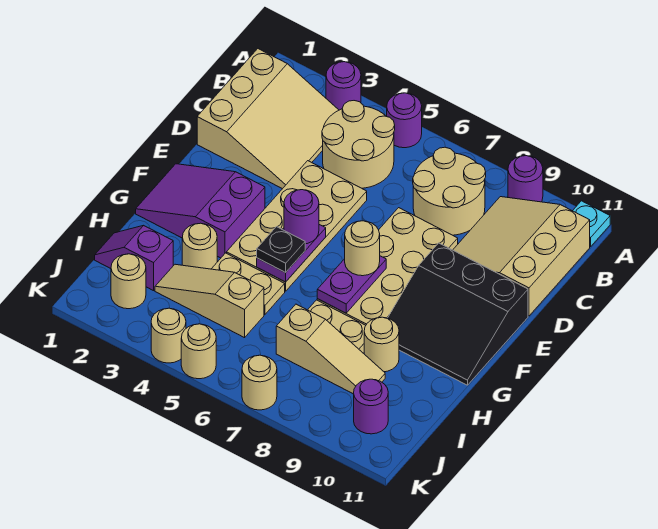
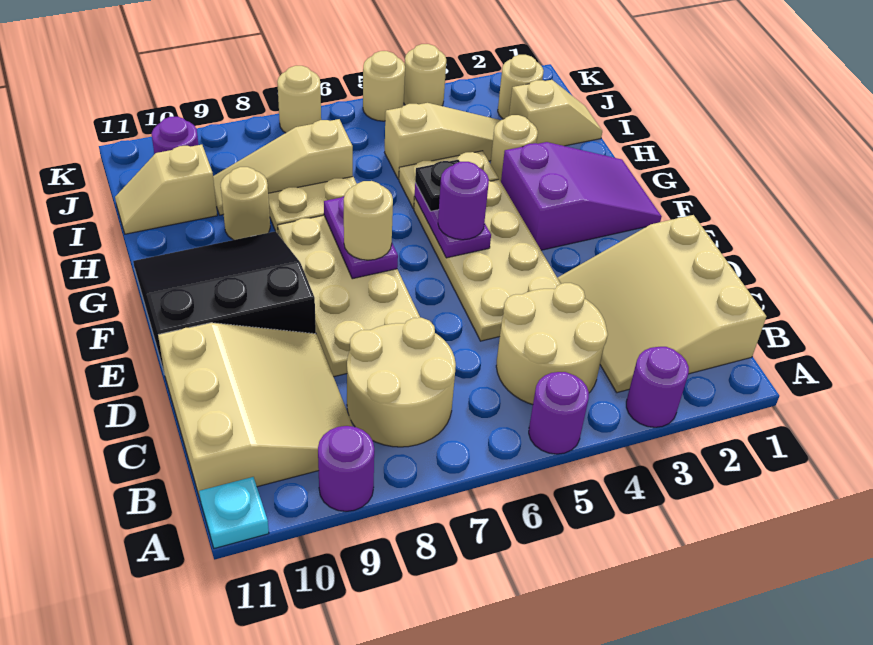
purple slope I1:I2 level 1 top 2 -> tan slope I1:I2 level 1 top 2
none -> tan slope I10:I11 level 1 top 10

